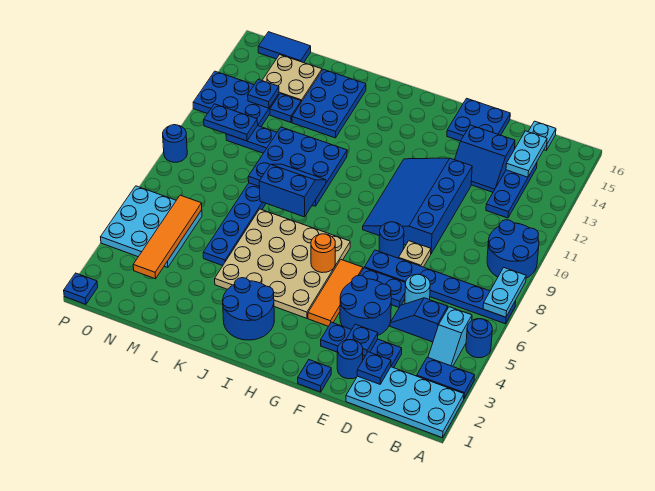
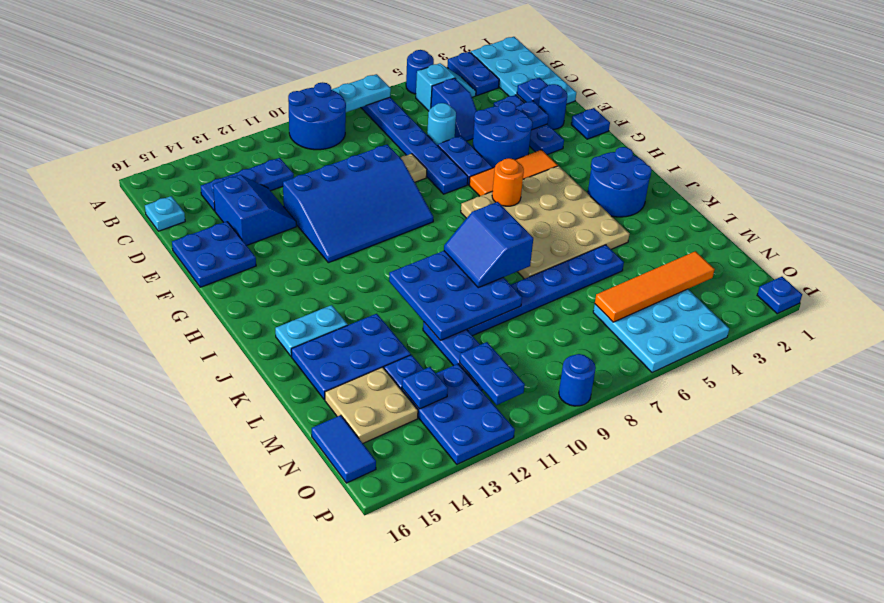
cyan plate C14:C15 level 2 -> cyan plate J14:J15 level 1
blue round brick F8 level 1 -> none

